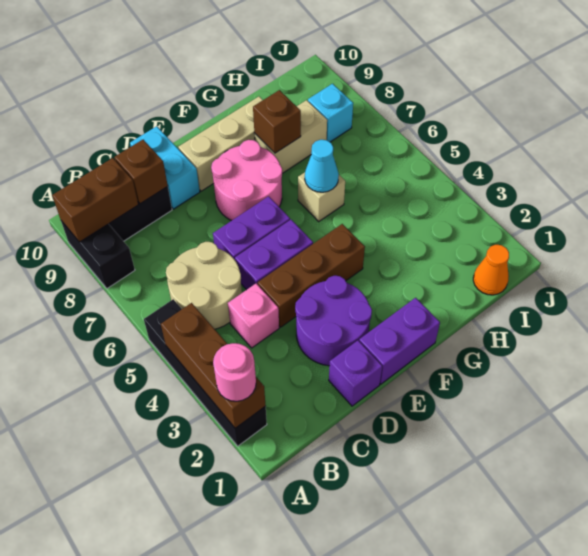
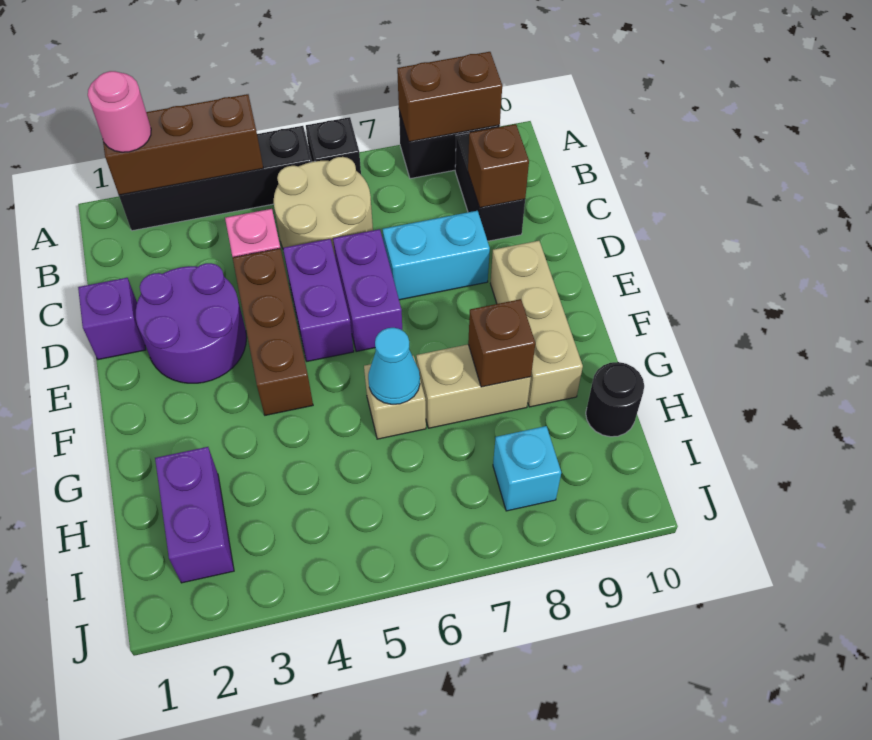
none -> black brick A6 level 1
brown brick A9:B9 level 2 -> brown brick A8:A9 level 2
cyan brick D9:D10 level 1 -> cyan brick D7:D8 level 1
purple brick E1:F1 level 1 -> purple brick H2:I2 level 1
pink round brick E7:F8 level 1 -> none
tan brick G8:H8 level 1 -> tan brick G7:G8 level 1
none -> black round brick H10 level 1
orange cone I1 level 1 -> none

